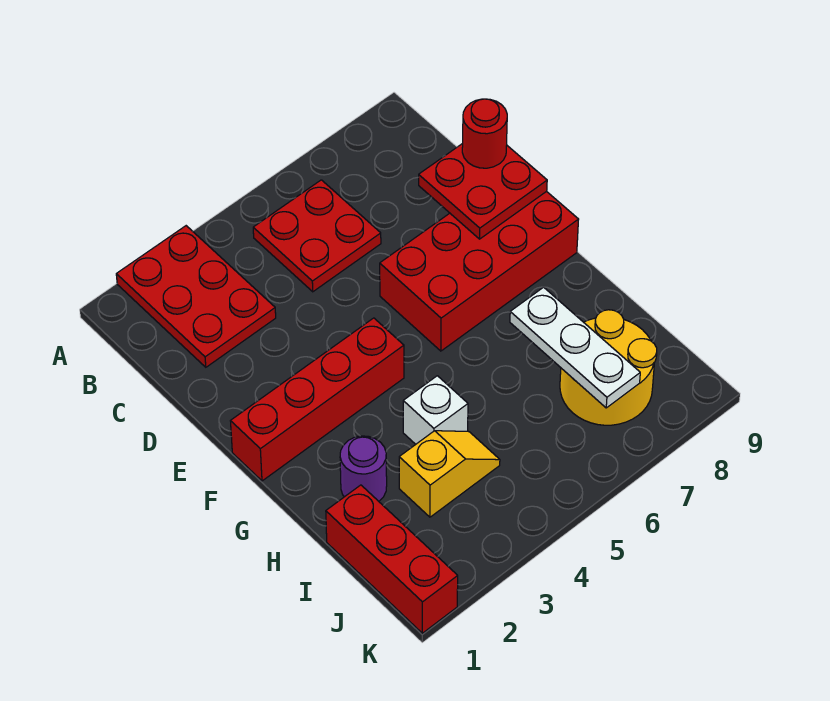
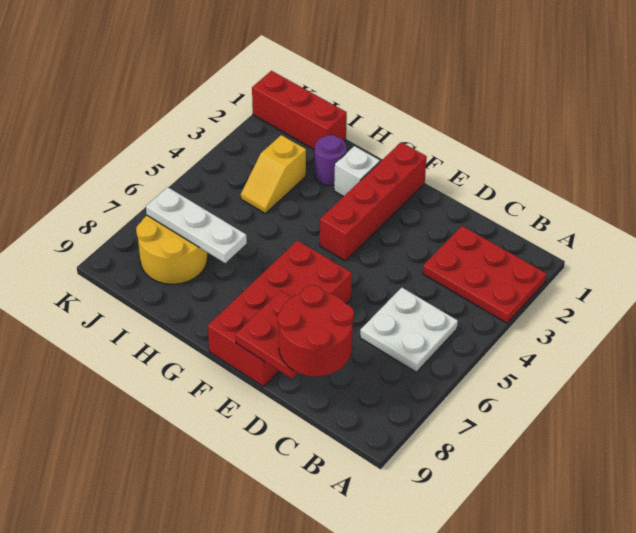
red plate B5:C6 level 1 -> white plate B5:C6 level 1
red round brick D9 level 3 -> red round brick C8:D9 level 3
white brick H4 level 1 -> white brick G2 level 1

